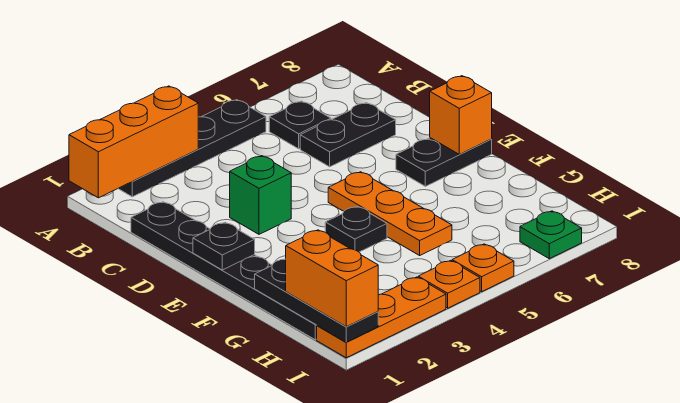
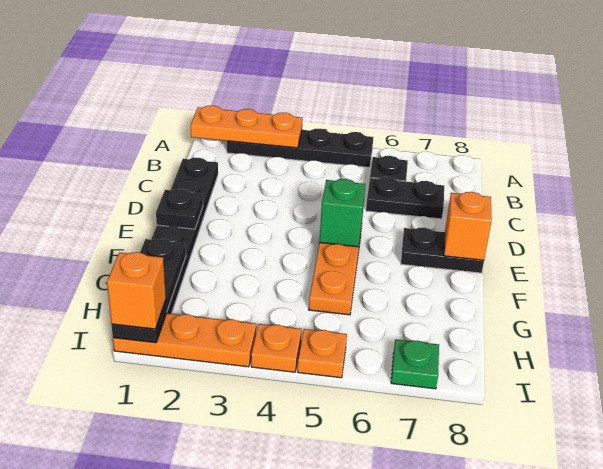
orange brick A1:A3 level 2 -> orange plate A1:A3 level 2
green brick D3 level 1 -> green brick E5 level 2
black plate F4 level 1 -> none
orange brick H1:I1 level 3 -> orange brick I1 level 3

